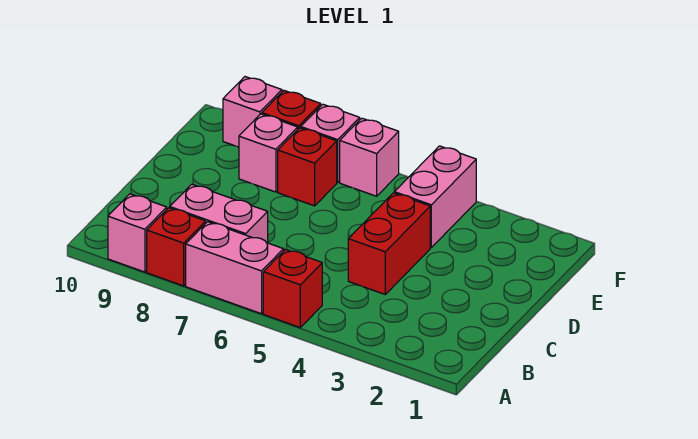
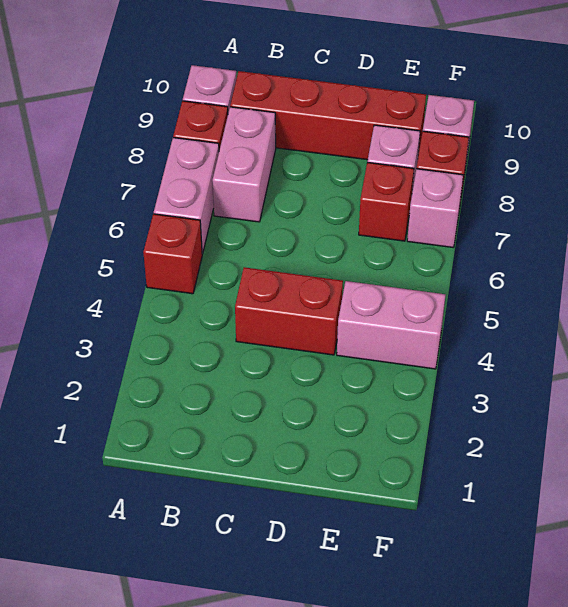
none -> red brick B9:E9 level 1
pink brick F6 level 1 -> none

